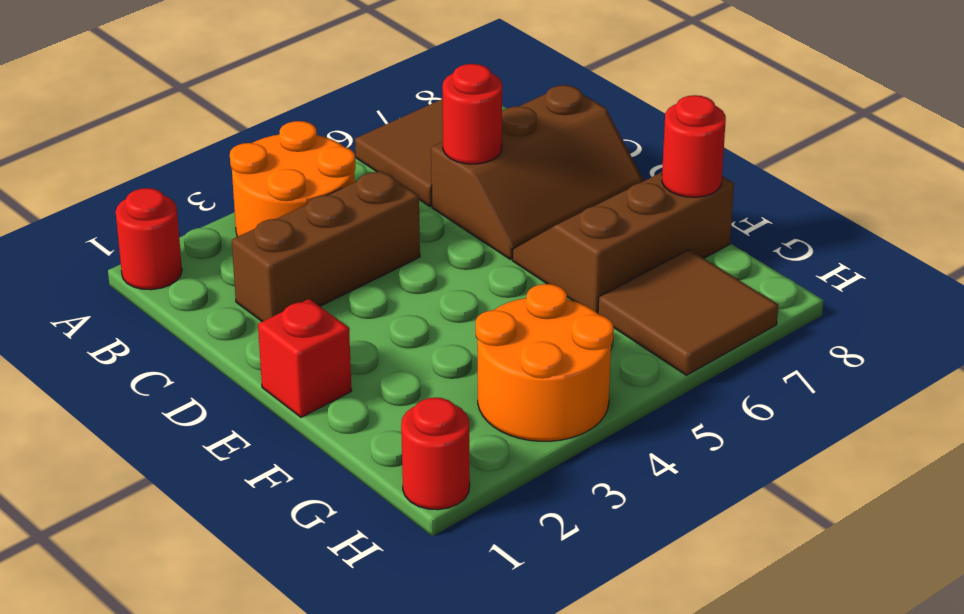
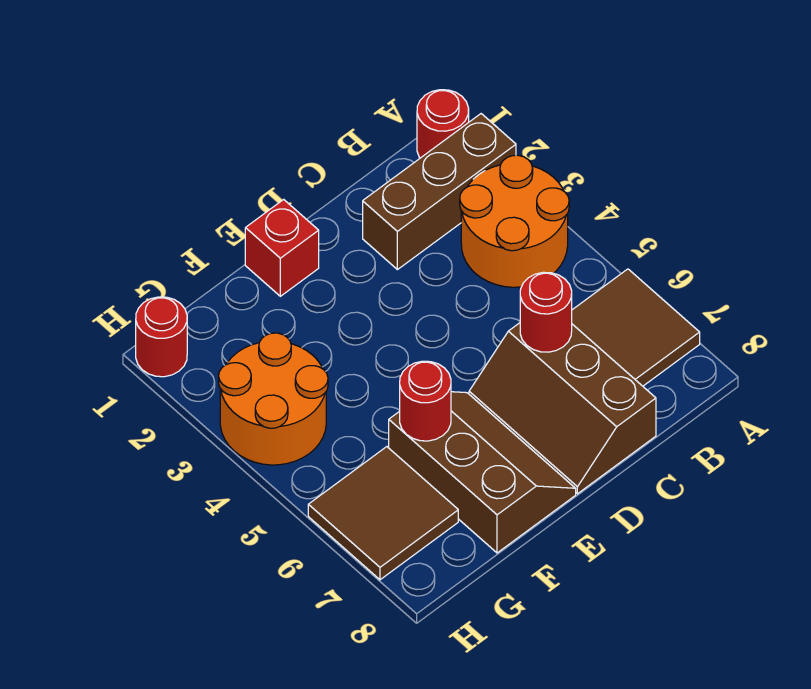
brown brick C2:C4 level 1 -> brown brick A2:C2 level 1
red round brick F8 level 2 -> red round brick F6 level 2

